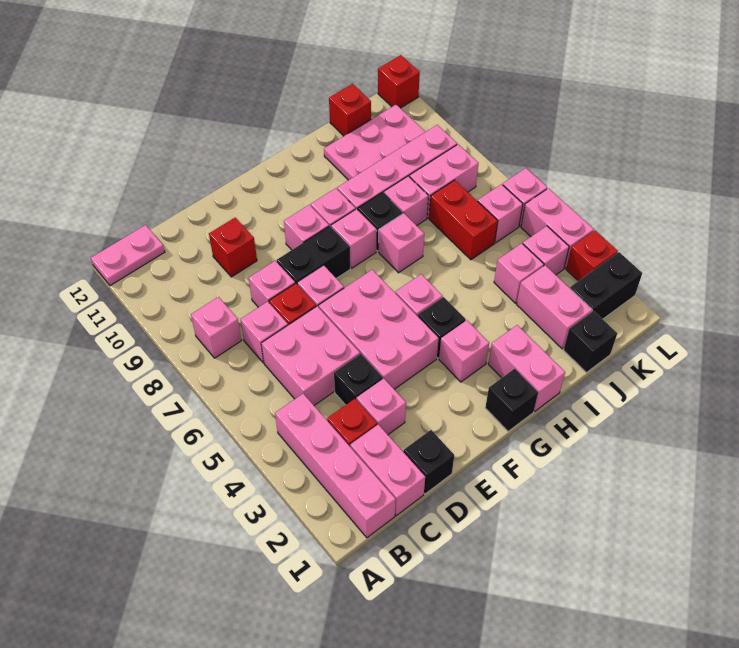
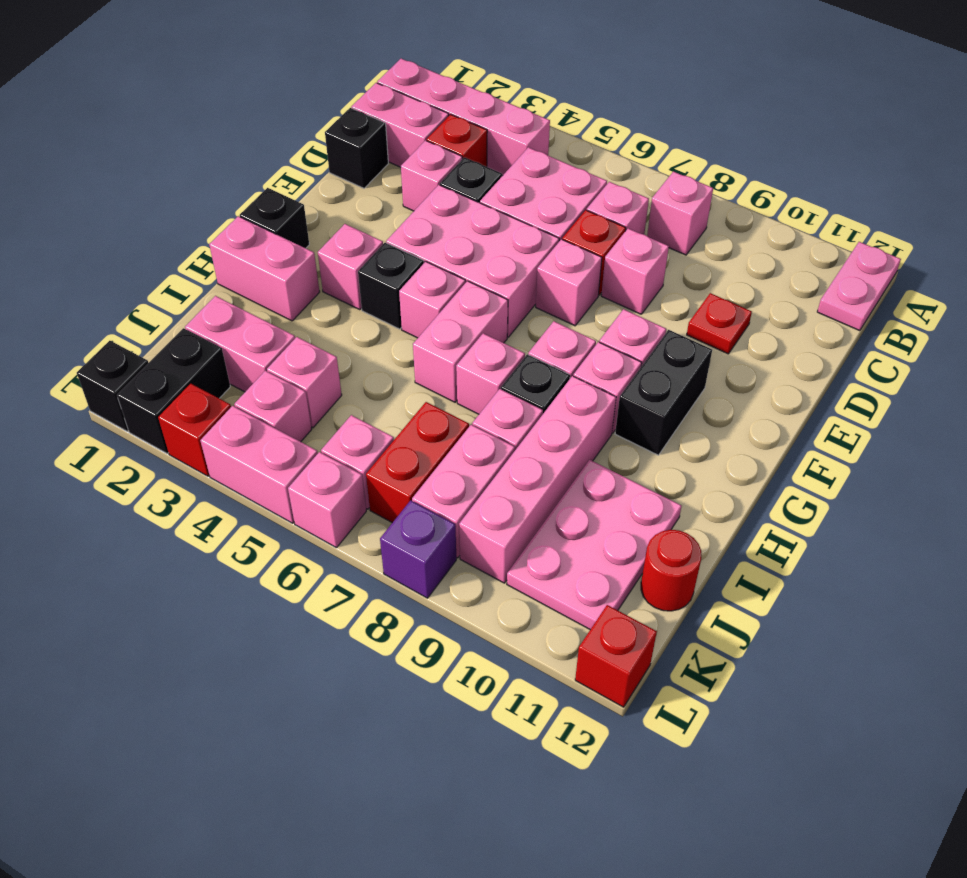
red brick D10 level 1 -> red plate D10 level 1
black brick E8:F8 level 1 -> black brick F10:G10 level 1
none -> pink brick G6:H6 level 1
black brick J1 level 1 -> black brick L1 level 1
red brick J6:J7 level 1 -> red brick J7:K7 level 1
red brick J12 level 1 -> red round brick J12 level 1
none -> purple brick L8 level 1

